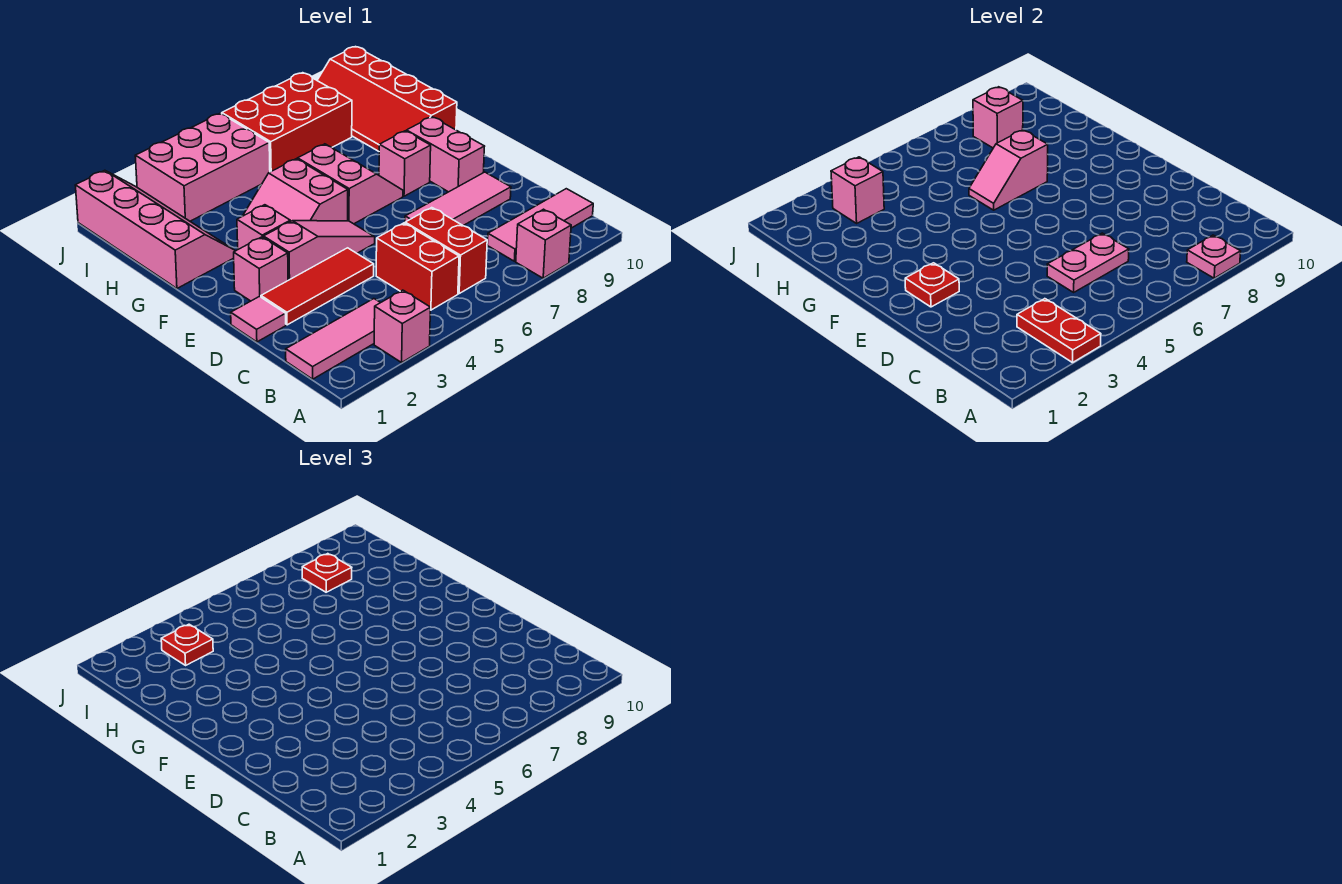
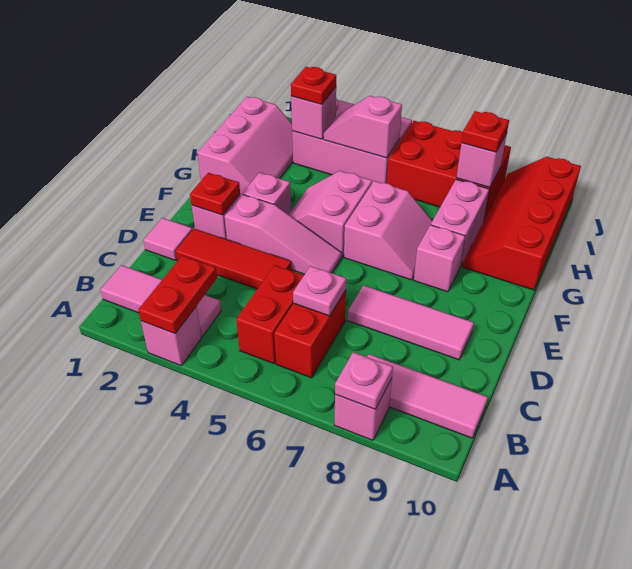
pink plate C5:C6 level 2 -> pink plate C6 level 2
pink brick E9:F9 level 1 -> pink brick G8:H8 level 1
pink slope G1:J2 level 1 top 1 -> pink slope G1:I2 level 1 top 1
pink slope G6:G7 level 2 top 7 -> pink slope I4:I5 level 2 top 5

